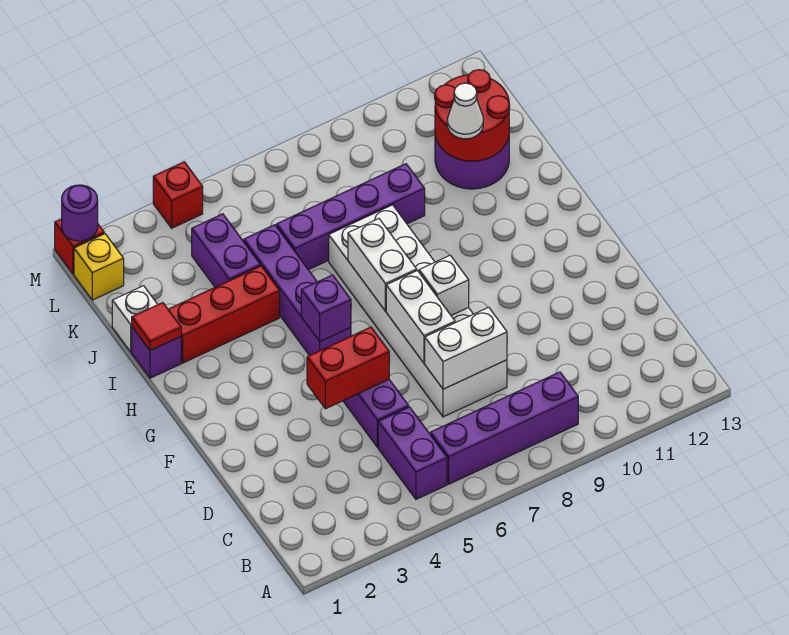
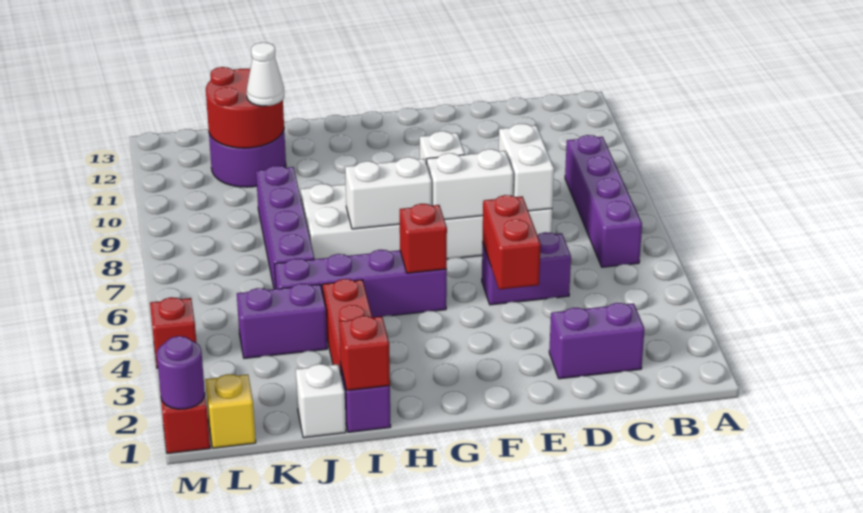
purple brick B5:C5 level 1 -> purple brick C2:D2 level 1
purple brick G5 level 2 -> red brick G5 level 2
red tile I1 level 2 -> red brick I1 level 2

